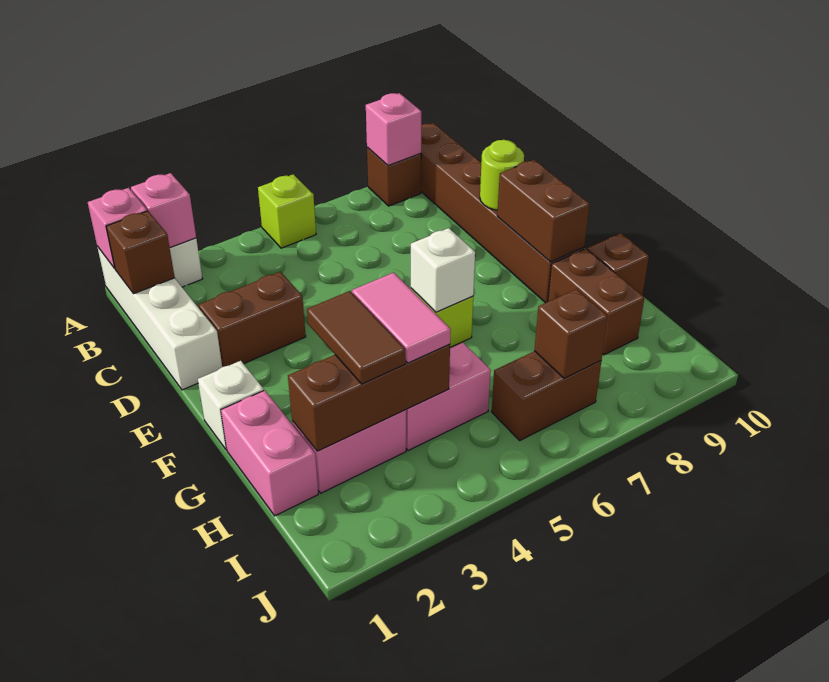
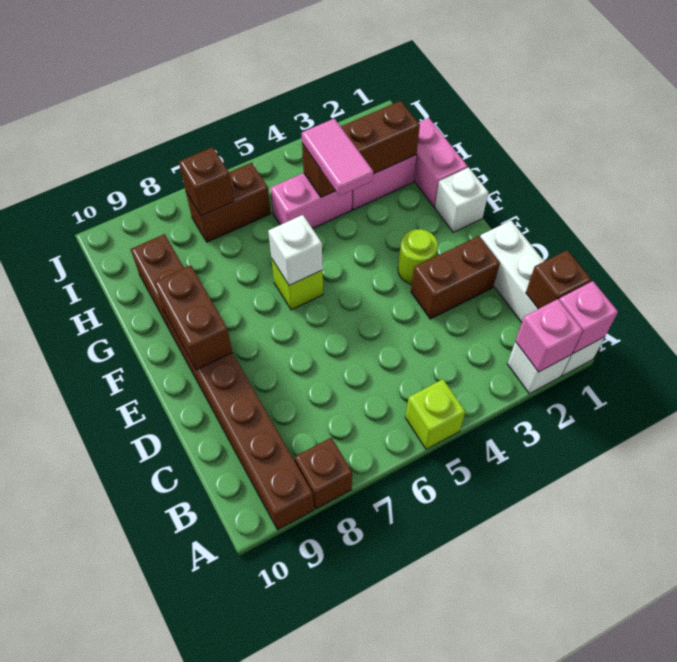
pink brick A8 level 2 -> none
lime round brick D9 level 2 -> lime round brick E3 level 1
brown tile G3:H3 level 3 -> none
brown brick G10 level 1 -> none

